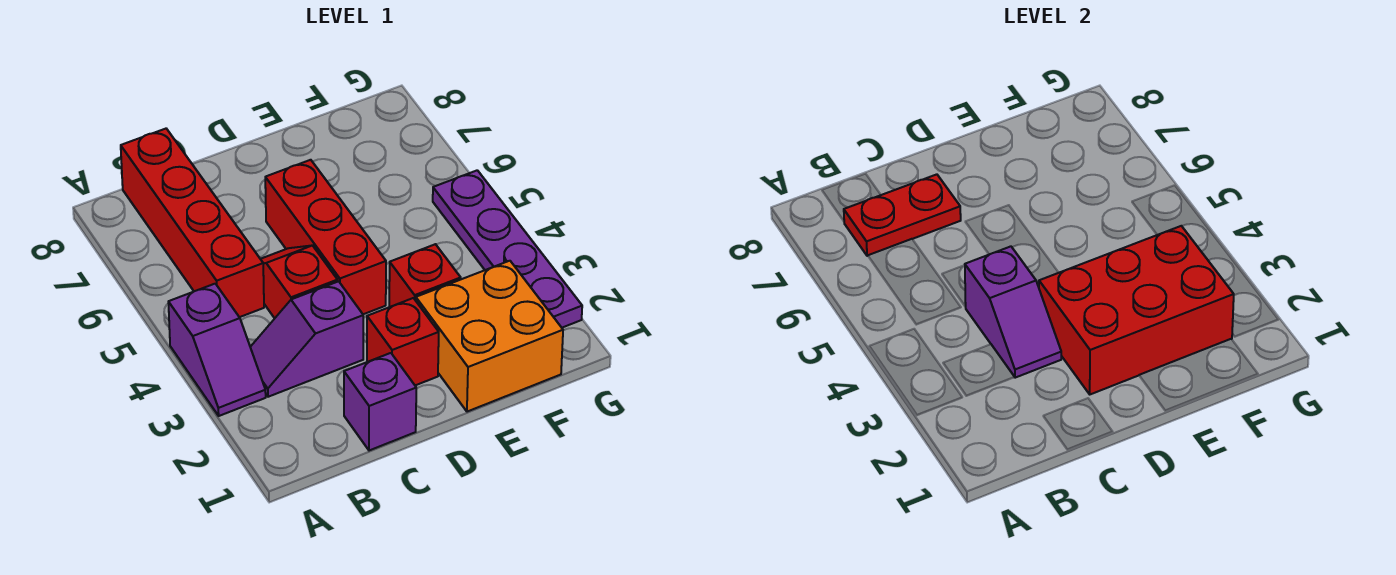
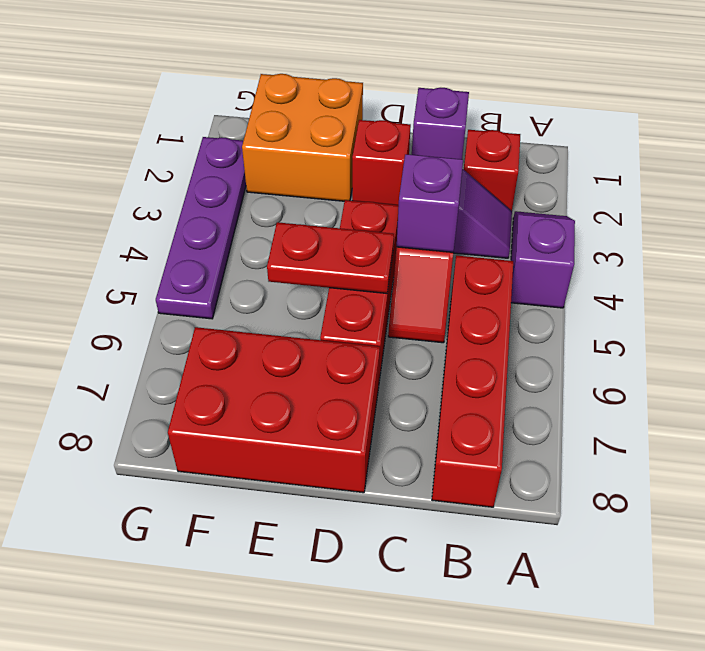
red plate B7:C7 level 2 -> red plate D5:E5 level 2
red brick D2:F3 level 2 -> red brick D7:F8 level 1
red brick E3 level 1 -> red brick B2 level 1

